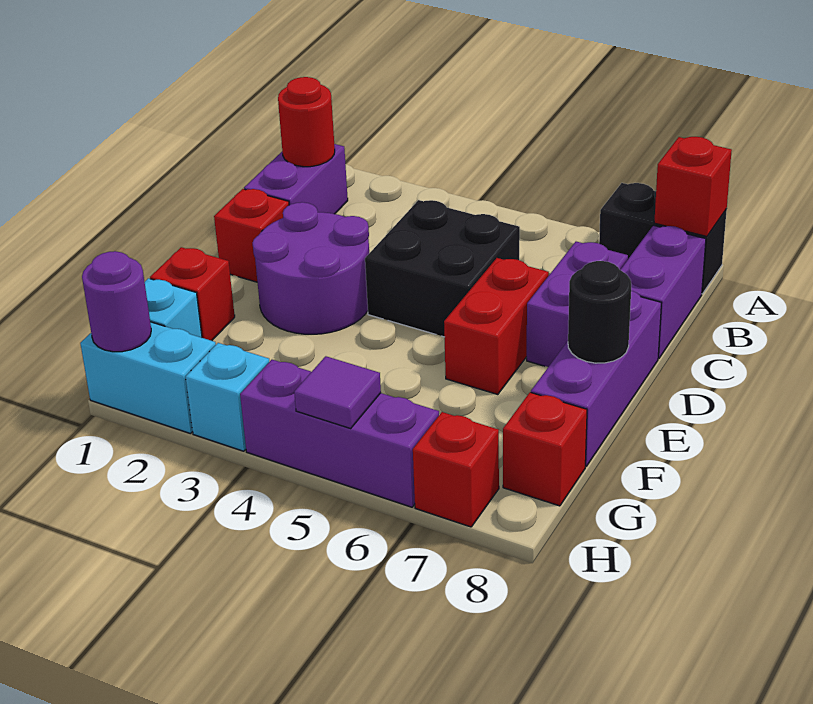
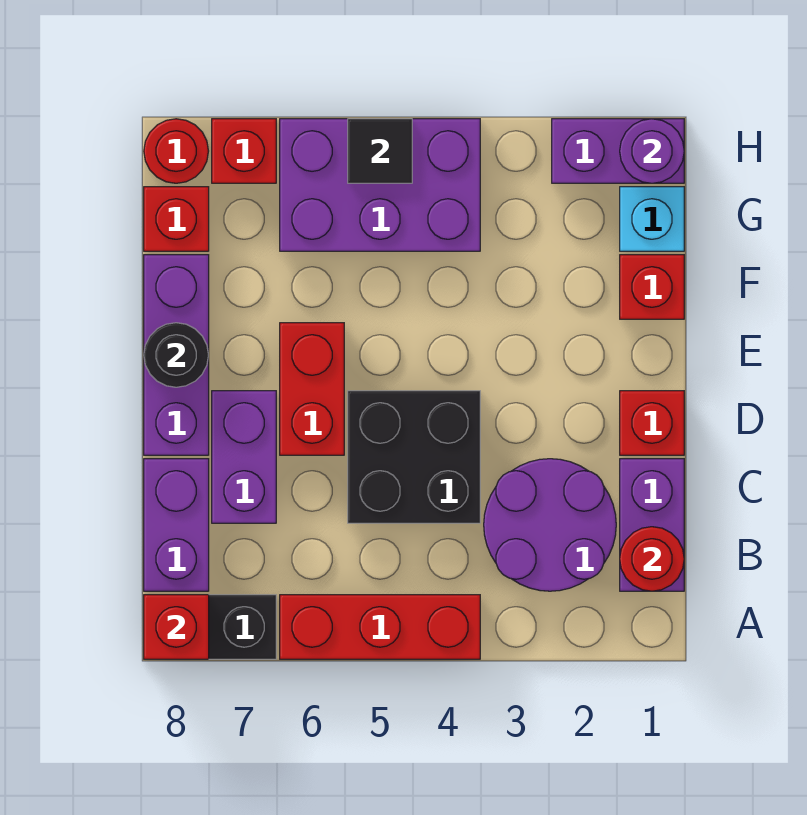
none -> red brick A4:A6 level 1
purple round brick D2:E3 level 1 -> purple round brick B2:C3 level 1
cyan brick H1:H2 level 1 -> purple brick H1:H2 level 1
cyan brick H3 level 1 -> none
purple brick H4:H6 level 1 -> purple brick G4:H6 level 1
purple tile H5 level 2 -> black tile H5 level 2
none -> red round brick H8 level 1

